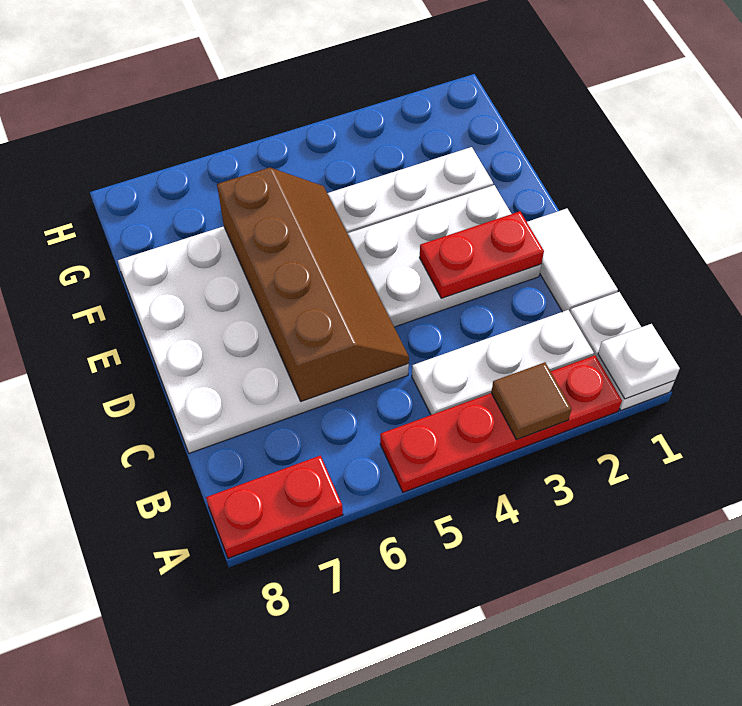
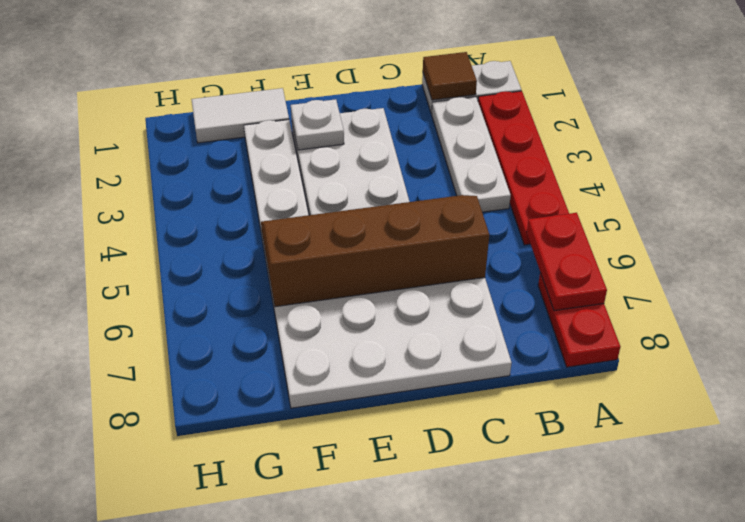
white plate A1 level 2 -> white plate E2 level 2
brown tile A3 level 2 -> brown tile B1 level 2
white tile C1:D1 level 1 -> white tile F1:G1 level 1
red plate D2:D3 level 2 -> red plate A6:A7 level 2

